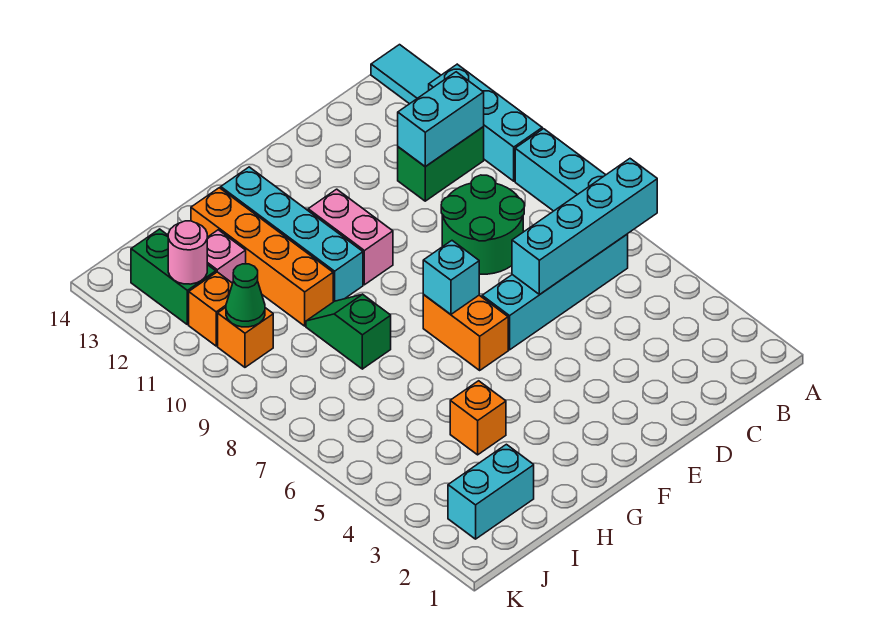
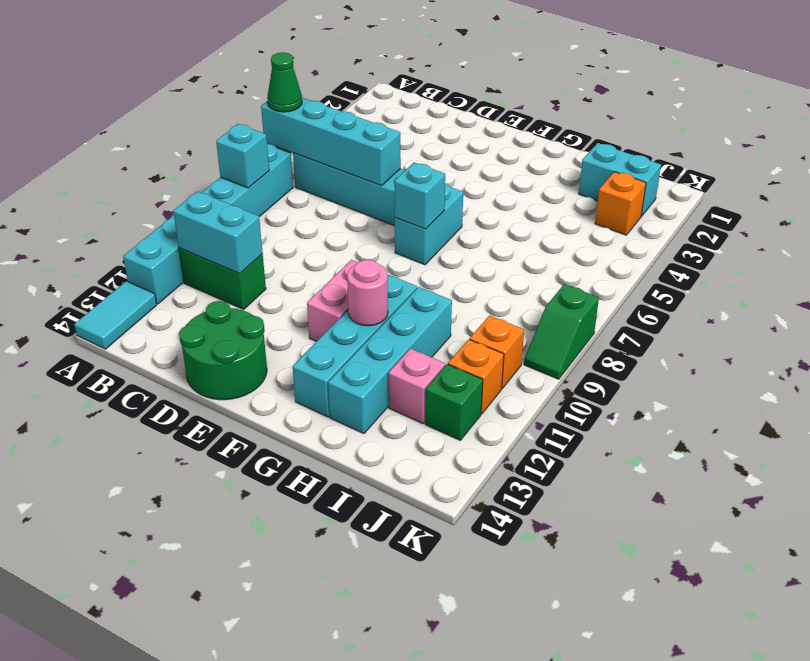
none -> cyan brick A8 level 2
green round brick C8:D9 level 1 -> green round brick D13:E14 level 1
orange brick F6:F7 level 1 -> cyan brick F6:F7 level 1
orange brick H4 level 1 -> orange brick J3 level 1
green slope H8:H9 level 1 top 8 -> green slope K8:K9 level 1 top 8
orange brick H10:H13 level 1 -> cyan brick H10:H13 level 1
green cone J10 level 2 -> green cone A6 level 3
green brick J12:J13 level 1 -> green brick J12 level 1
pink round brick J12 level 2 -> pink round brick G11 level 2

